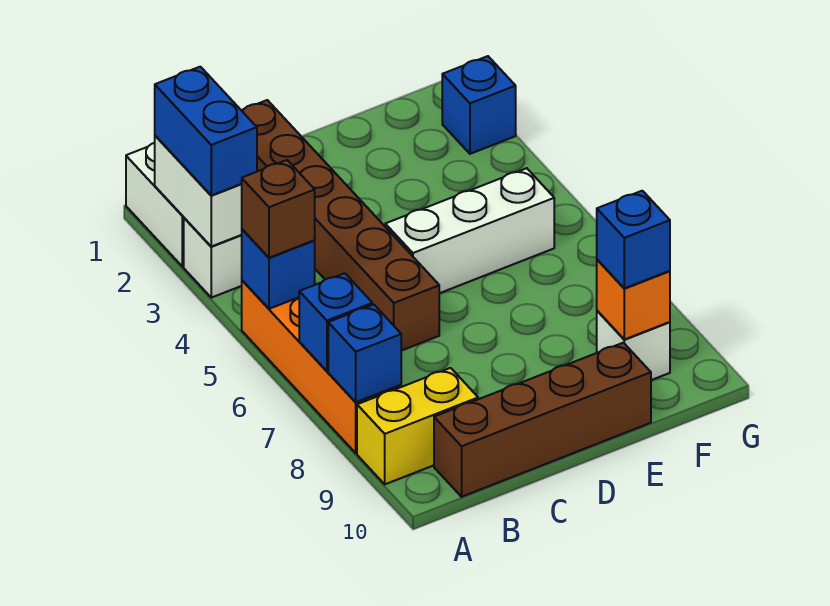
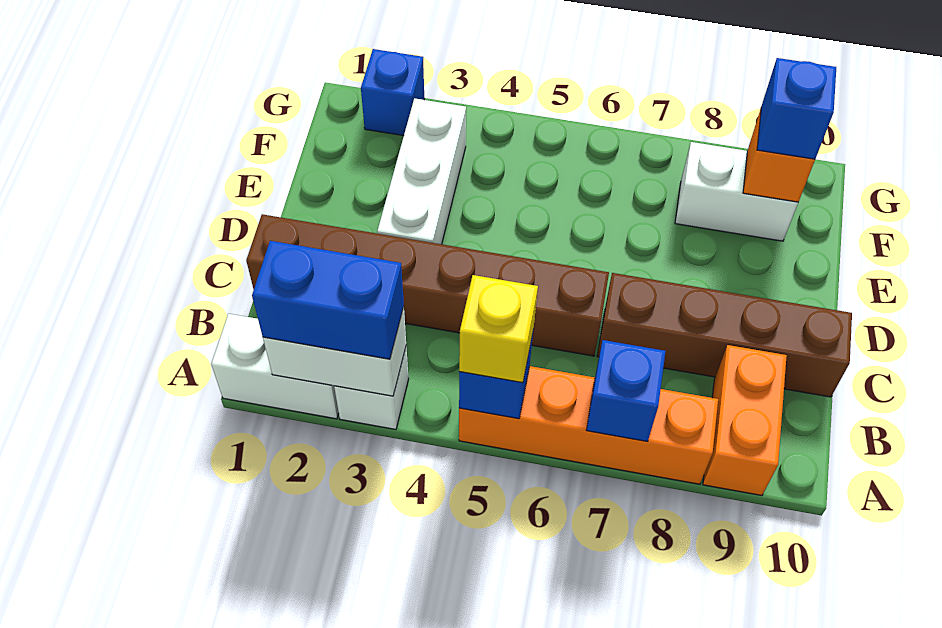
brown brick A5 level 3 -> yellow brick A5 level 3
blue brick A8 level 2 -> none
yellow brick A9:B9 level 1 -> orange brick A9:B9 level 1
brown brick B10:E10 level 1 -> brown brick C7:C10 level 1
white brick D5:F5 level 1 -> white brick D3:F3 level 1
white brick F9 level 1 -> white brick F8:F9 level 1

